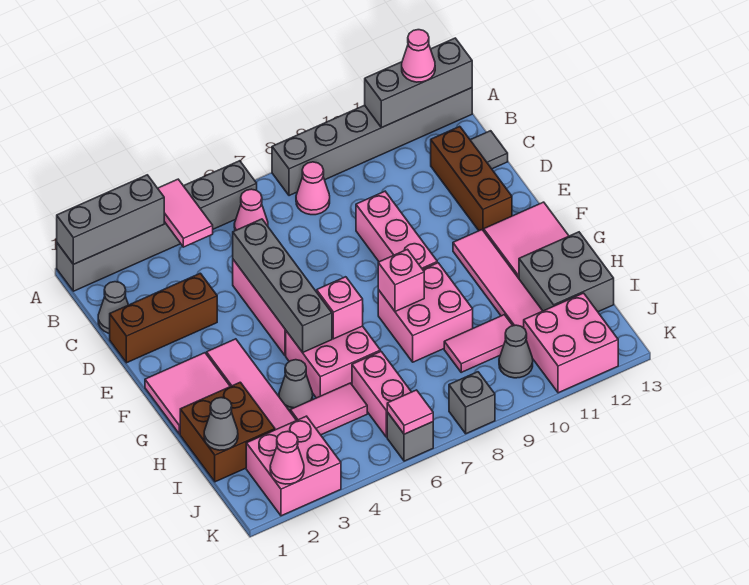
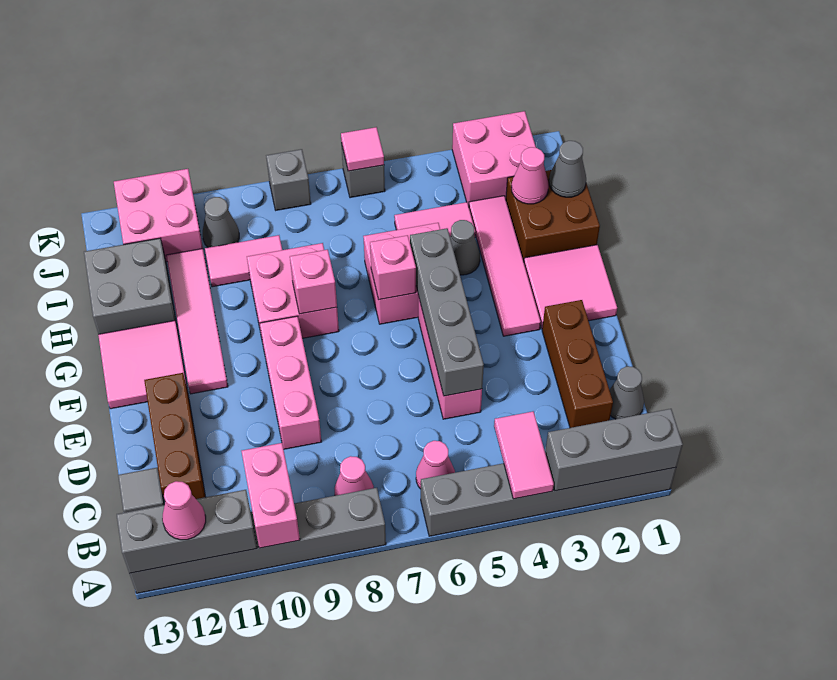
brown brick D1:D3 level 1 -> brown brick C2:E2 level 1
pink brick I6:J6 level 1 -> pink brick A10:B10 level 2
pink cone K2 level 2 -> pink cone I2 level 2

